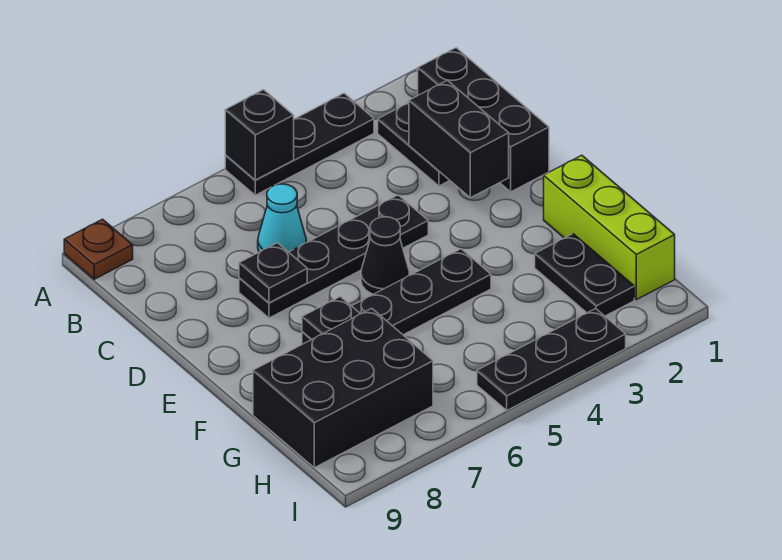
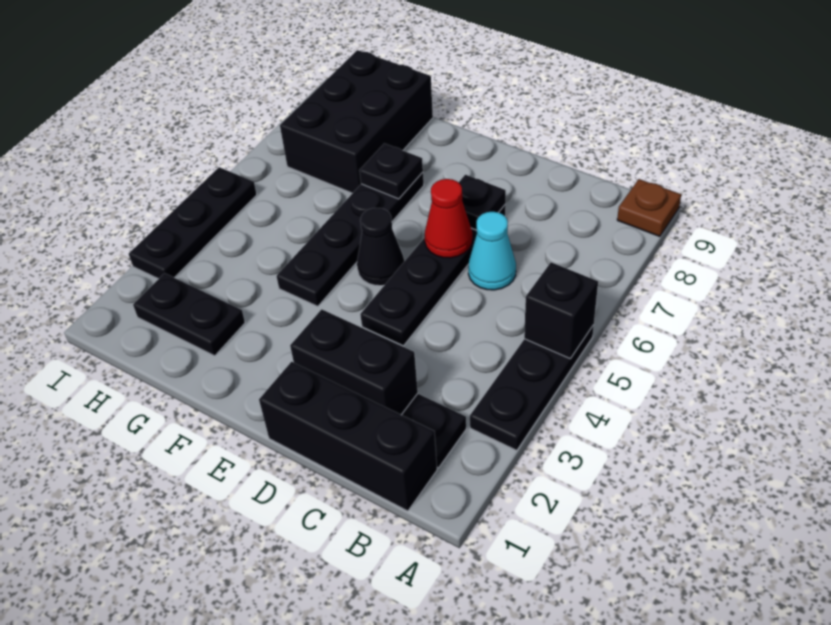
none -> red cone D6 level 2
lime brick F1:H1 level 1 -> none

